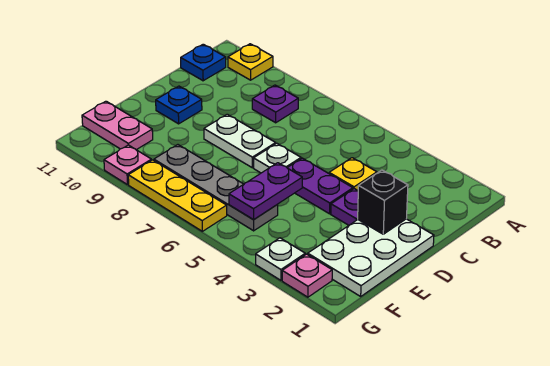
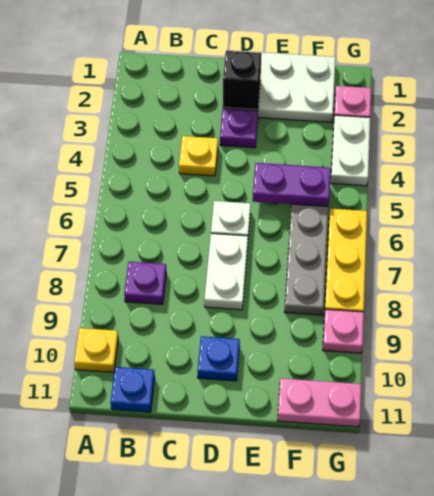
purple plate D4:D5 level 1 -> none
pink plate F10:F11 level 1 -> pink plate F11:G11 level 1
white plate G3 level 1 -> white plate G3:G4 level 1

